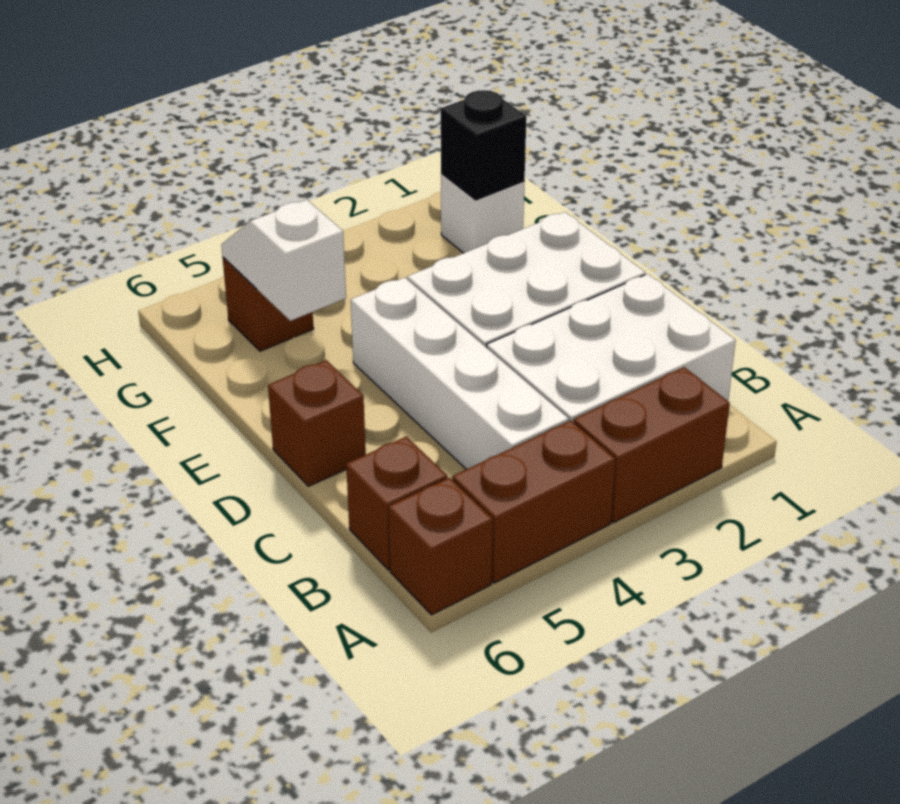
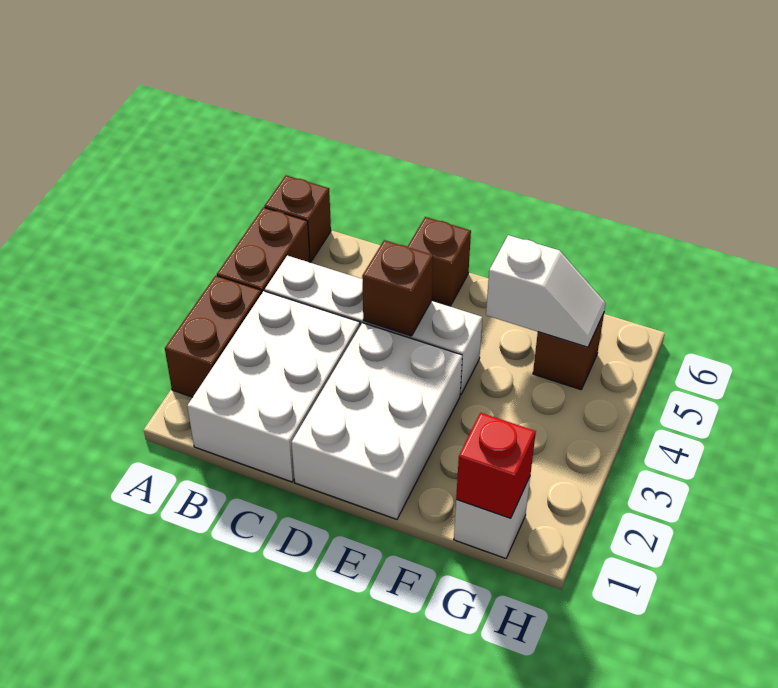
brown brick B6 level 1 -> brown brick D4 level 2
black brick G1 level 2 -> red brick G1 level 2

